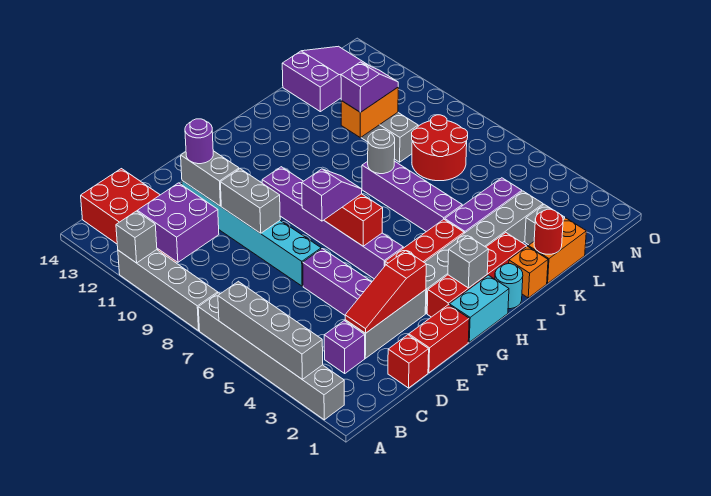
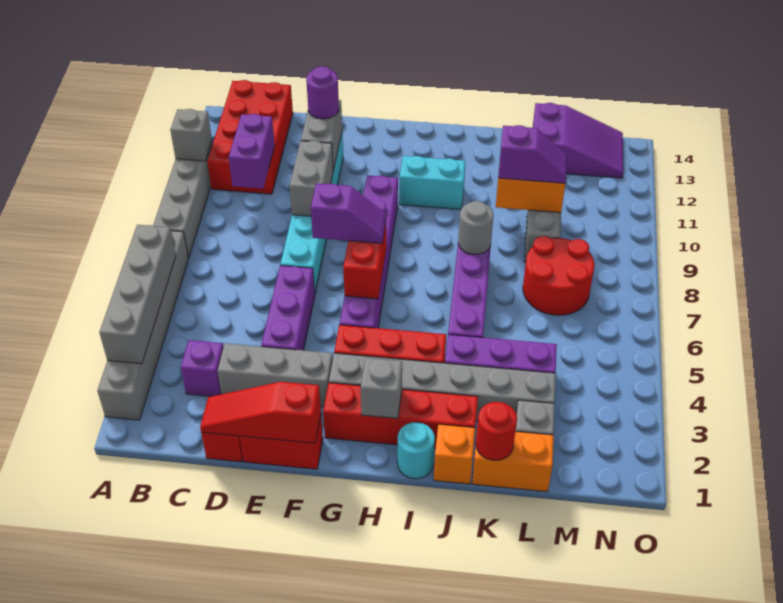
purple brick B10:C11 level 2 -> purple brick C10:C11 level 2
red slope D3:F3 level 2 top F -> red slope D1:F1 level 2 top F
cyan brick G1:H1 level 1 -> cyan brick H11:I11 level 1

